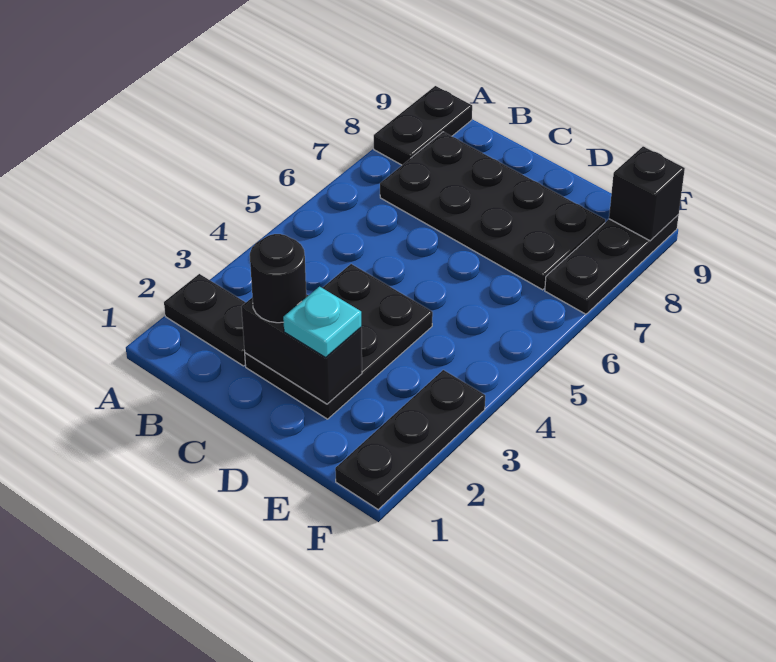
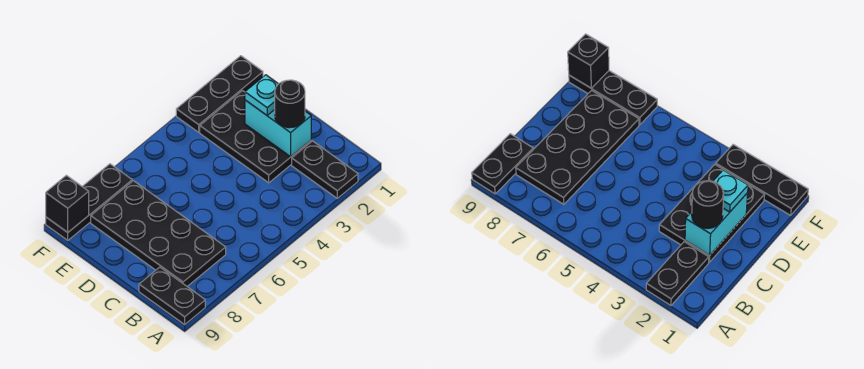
black plate A8:A9 level 1 -> black plate A9:B9 level 1
black plate C2:D4 level 1 -> black plate C2:E3 level 1
black brick C2:D2 level 2 -> cyan brick C2:D2 level 2

